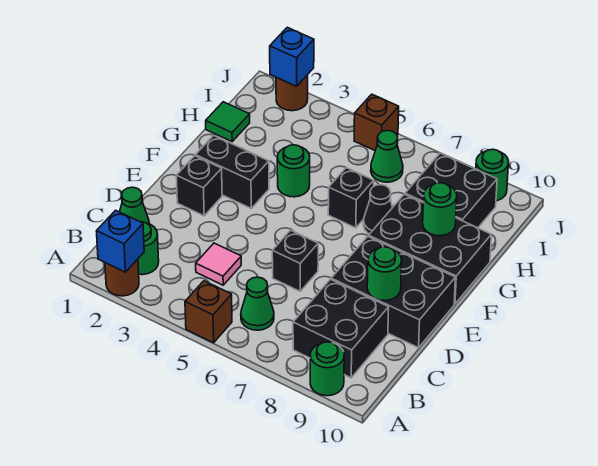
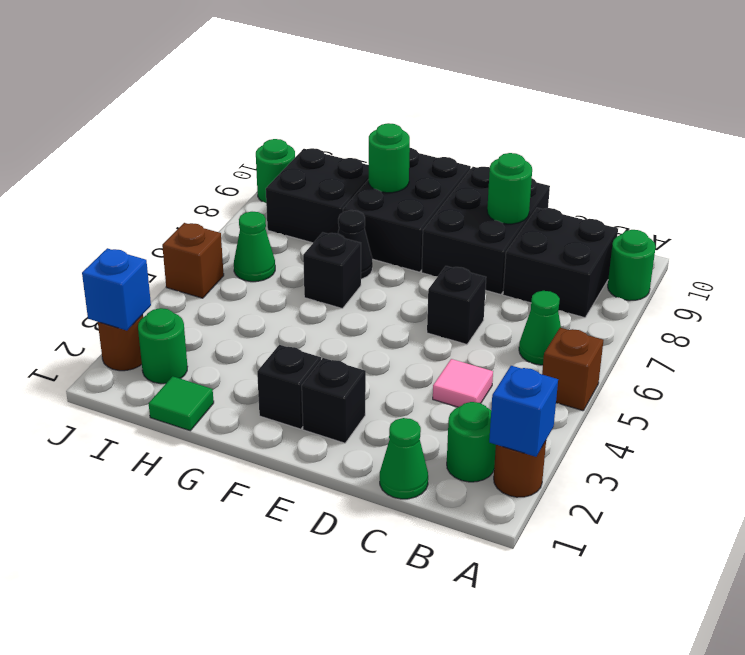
black brick F2:F3 level 1 -> black brick F2 level 1
green round brick G4 level 1 -> green round brick I2 level 1

